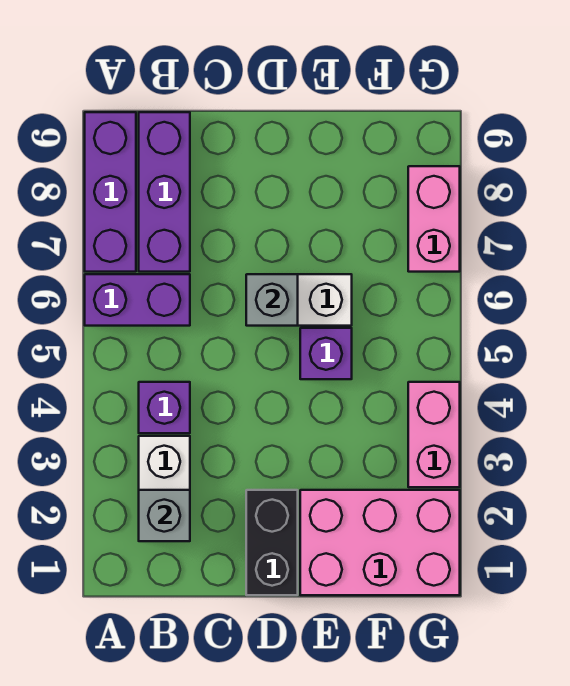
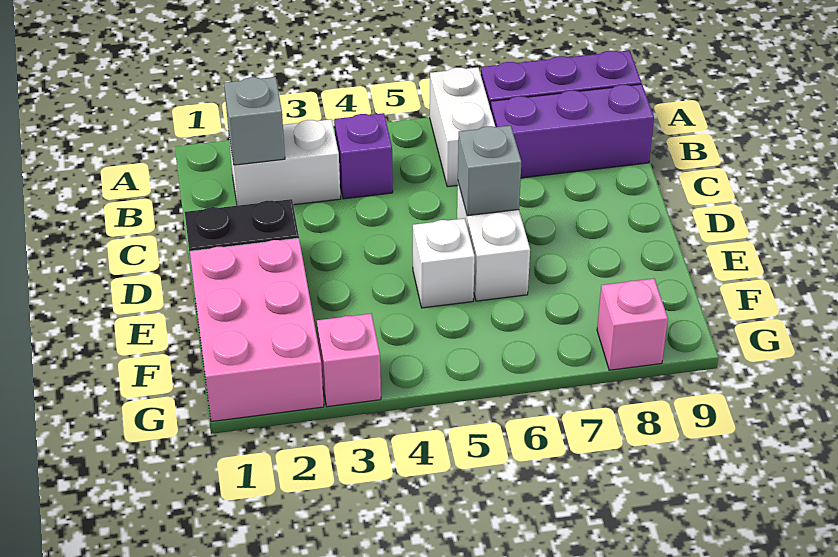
purple brick A6:B6 level 1 -> white brick A6:B6 level 1
purple brick E5 level 1 -> white brick E5 level 1
pink brick G3:G4 level 1 -> pink brick G3 level 1
pink brick G7:G8 level 1 -> pink brick G8 level 1

